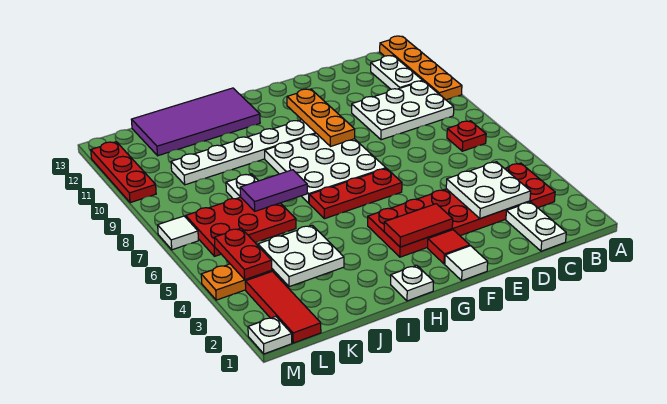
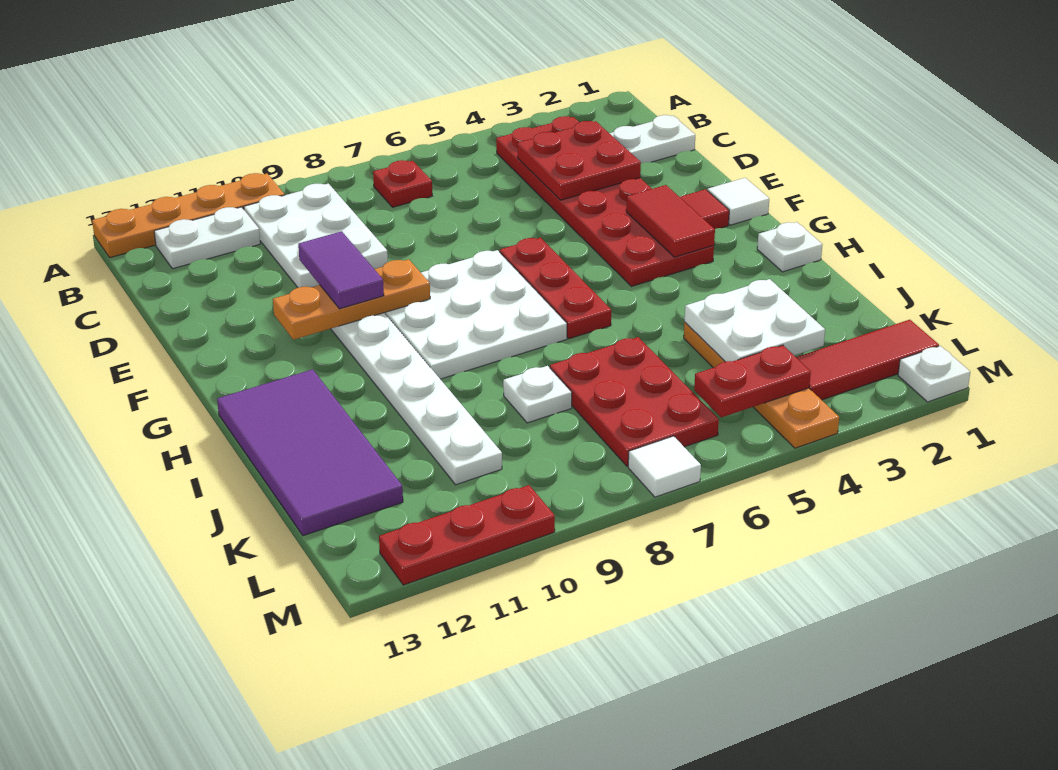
white plate C3:D4 level 2 -> red plate C3:D4 level 2
purple tile I7:J7 level 2 -> purple tile E10:F10 level 3

